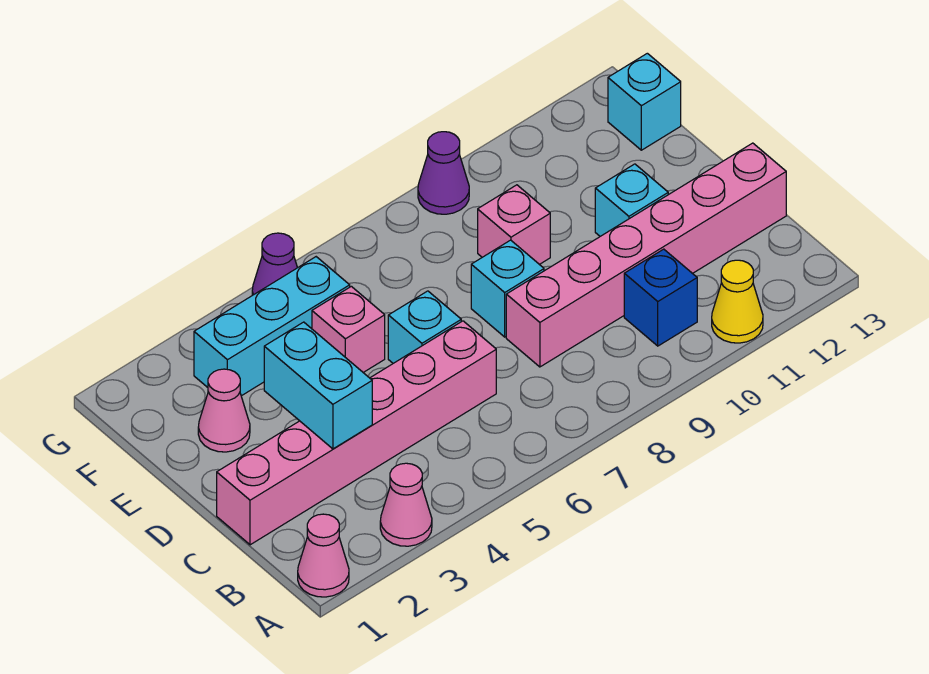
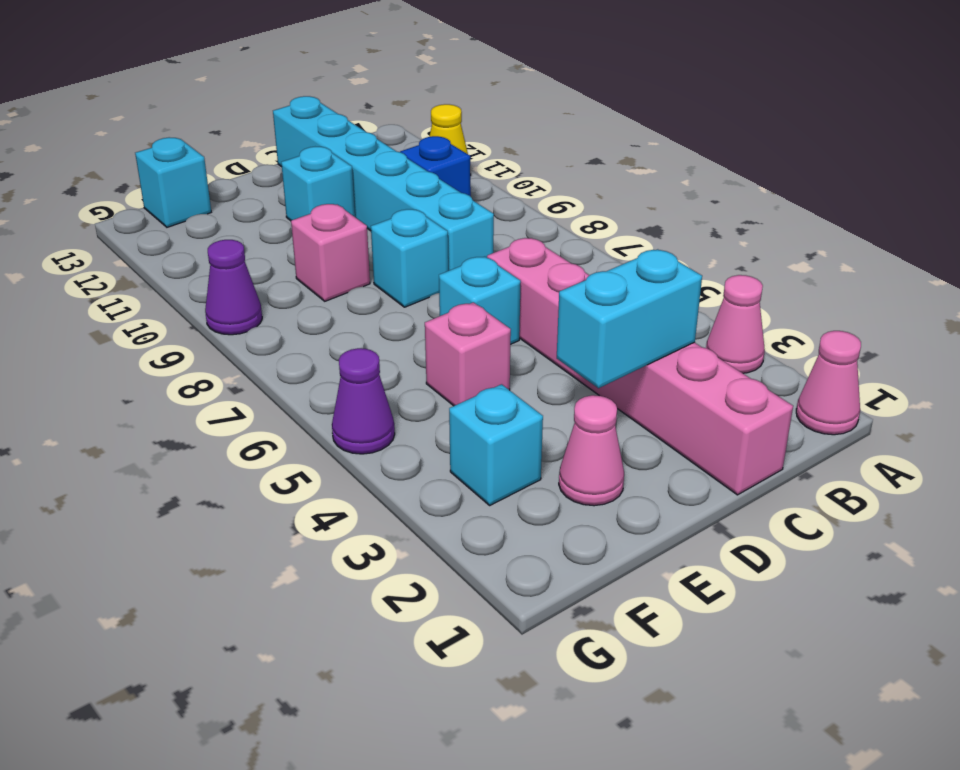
pink brick C8:C13 level 1 -> cyan brick C8:C13 level 1
cyan brick F3:F5 level 1 -> cyan brick F3 level 1

